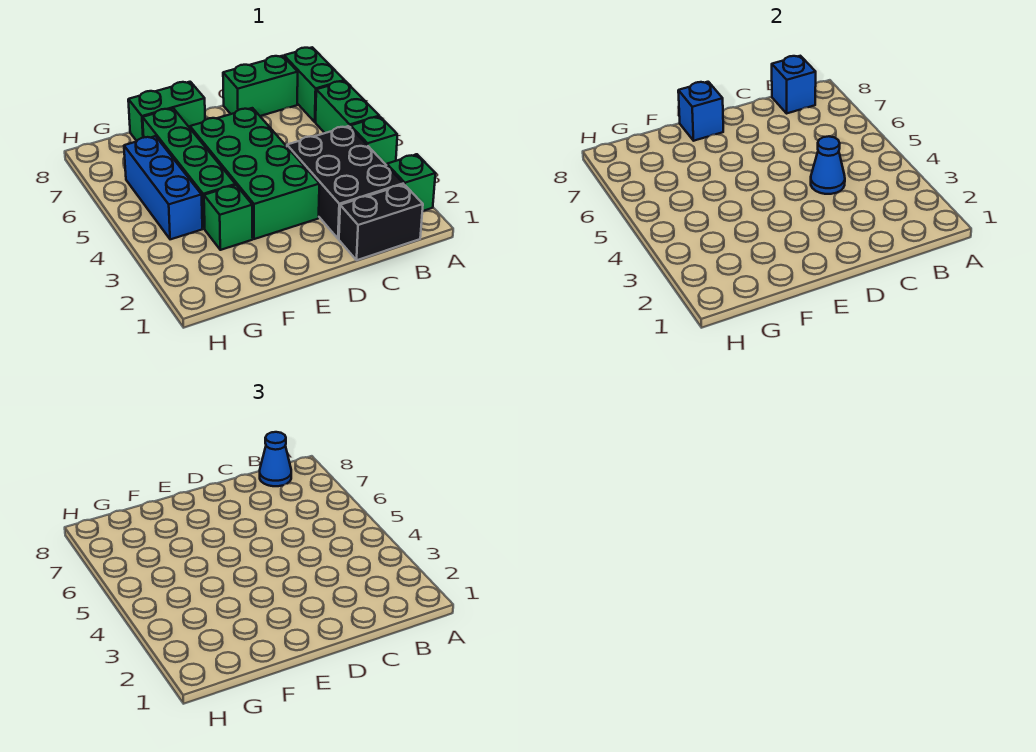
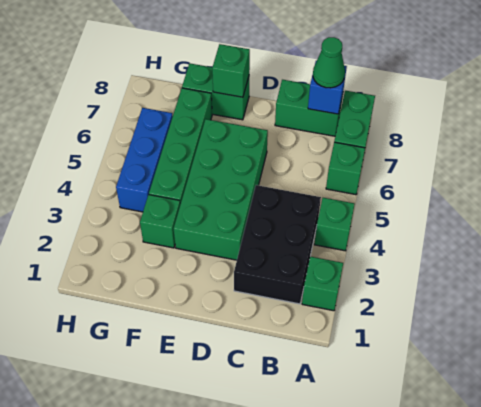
green brick A5:A6 level 1 -> green brick A6 level 1
black brick B1:C1 level 1 -> none
blue cone B8 level 3 -> green cone B8 level 3
blue cone C4 level 2 -> none
blue brick E8 level 2 -> green brick E8 level 2

